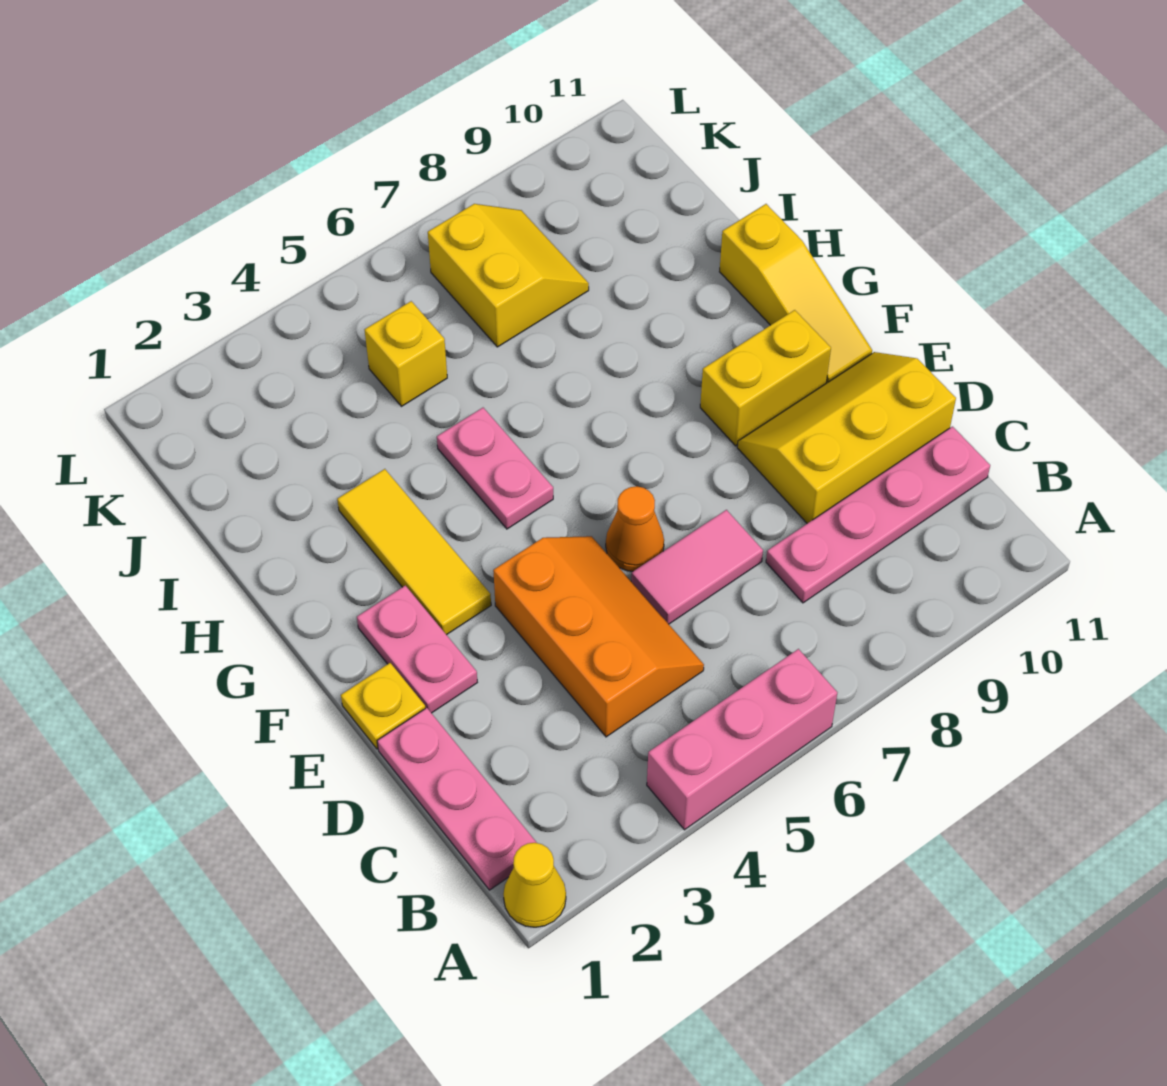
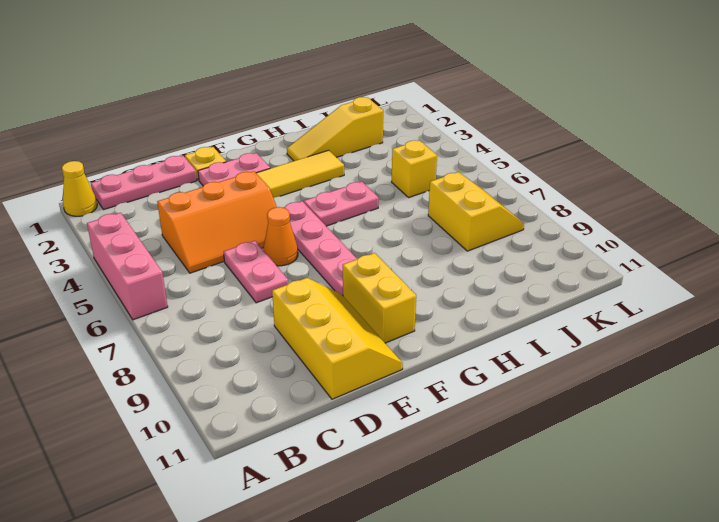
pink plate C8:C11 level 1 -> pink plate F5:F8 level 1
pink tile D6:D7 level 1 -> pink plate D6:D7 level 1
yellow slope F11:H11 level 1 top H -> yellow slope H2:J2 level 1 top J
yellow slope J7:K8 level 1 top 7 -> yellow slope J7:K8 level 1 top J

